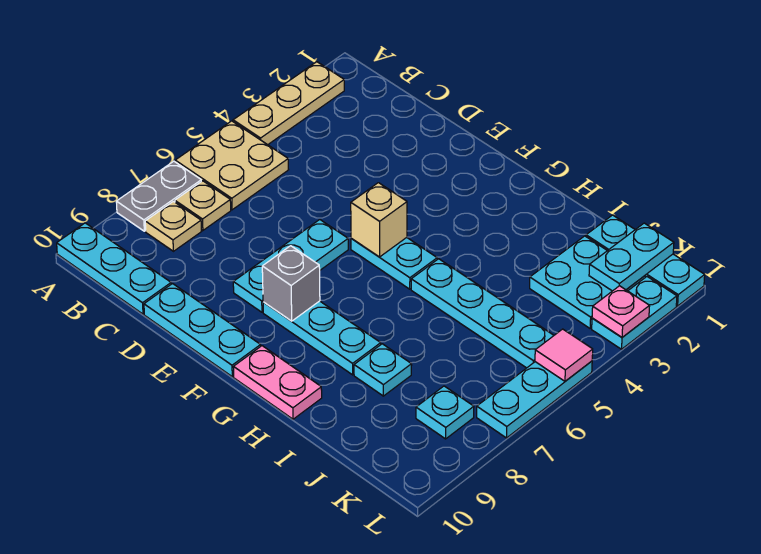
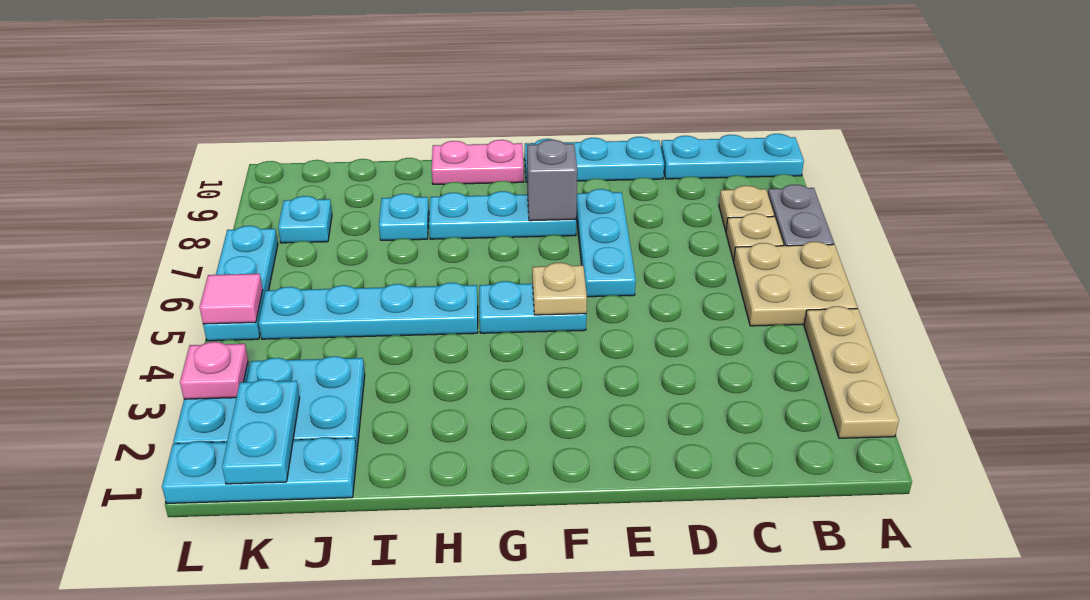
tan brick F5 level 2 -> tan plate F5 level 2

